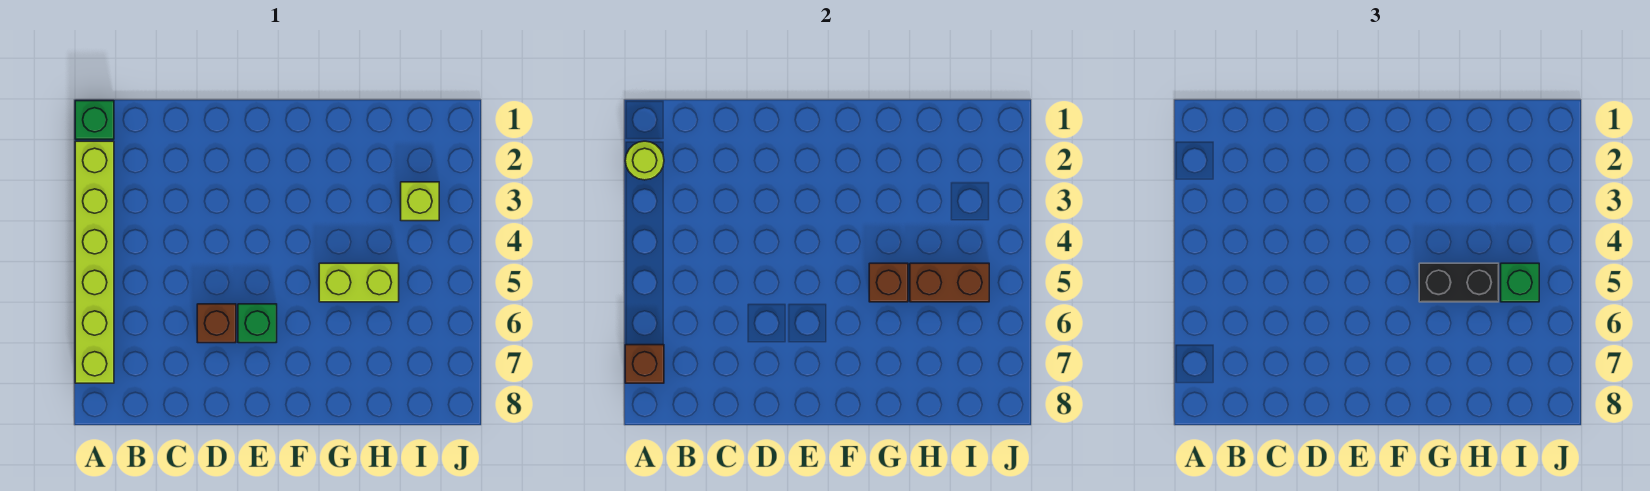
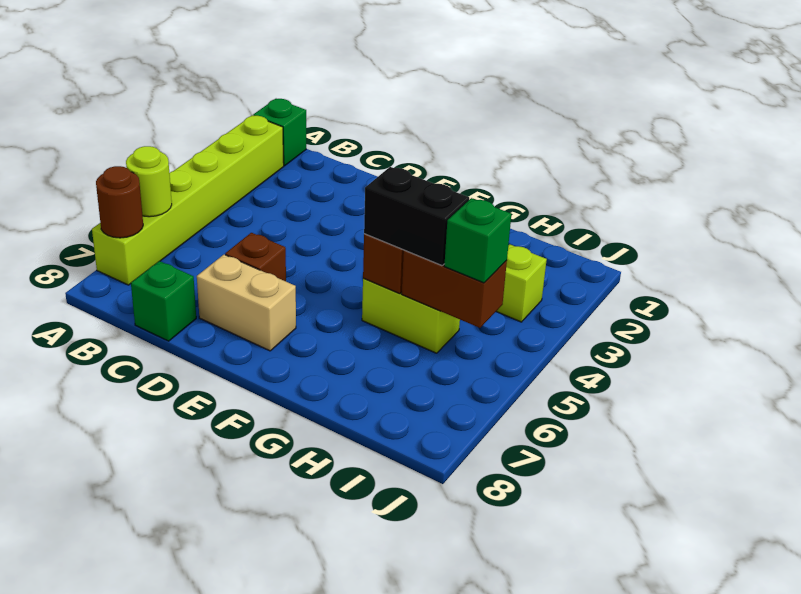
lime round brick A2 level 2 -> lime round brick A6 level 2
brown brick A7 level 2 -> brown round brick A7 level 2
none -> tan brick D7:E7 level 1
green brick E6 level 1 -> green brick C8 level 1

